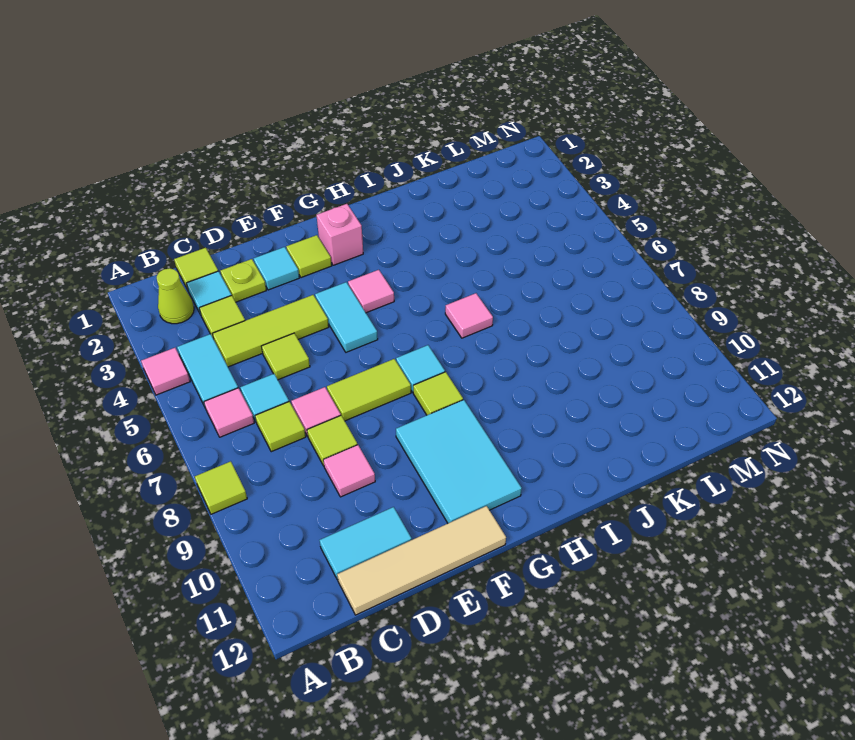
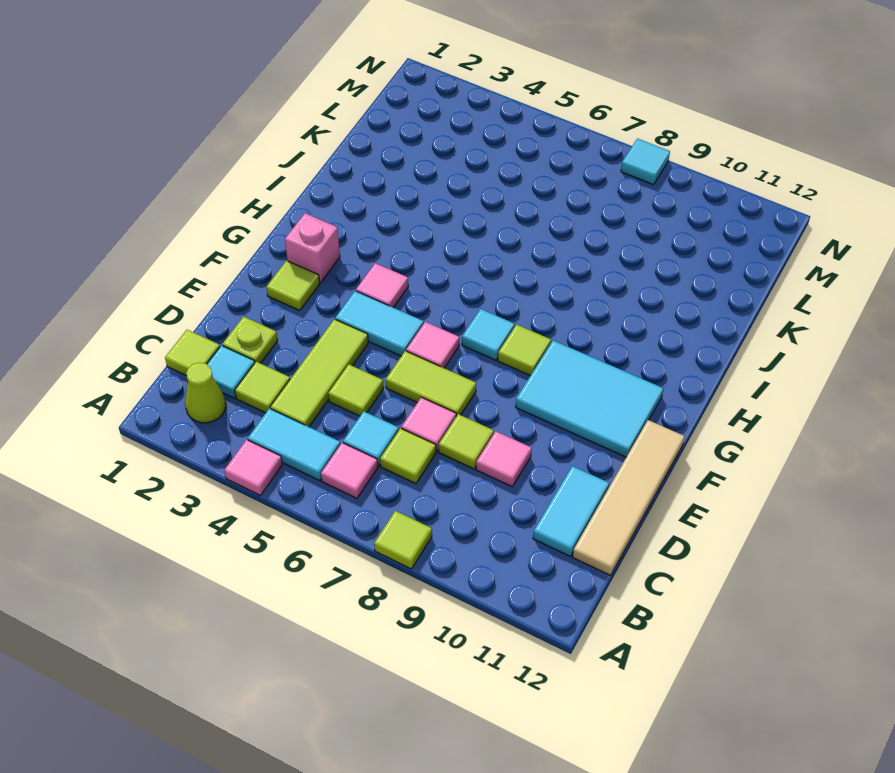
cyan tile E2 level 1 -> cyan tile N8 level 1
lime tile E7:F7 level 1 -> lime tile E6:E7 level 1
pink tile I6 level 1 -> pink tile F6 level 1

